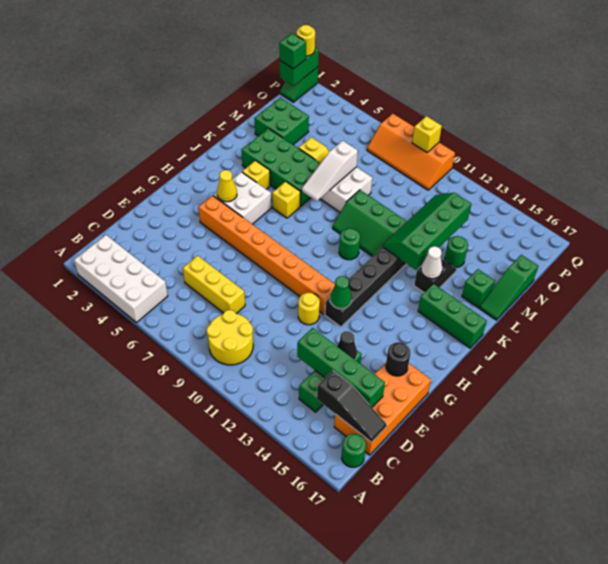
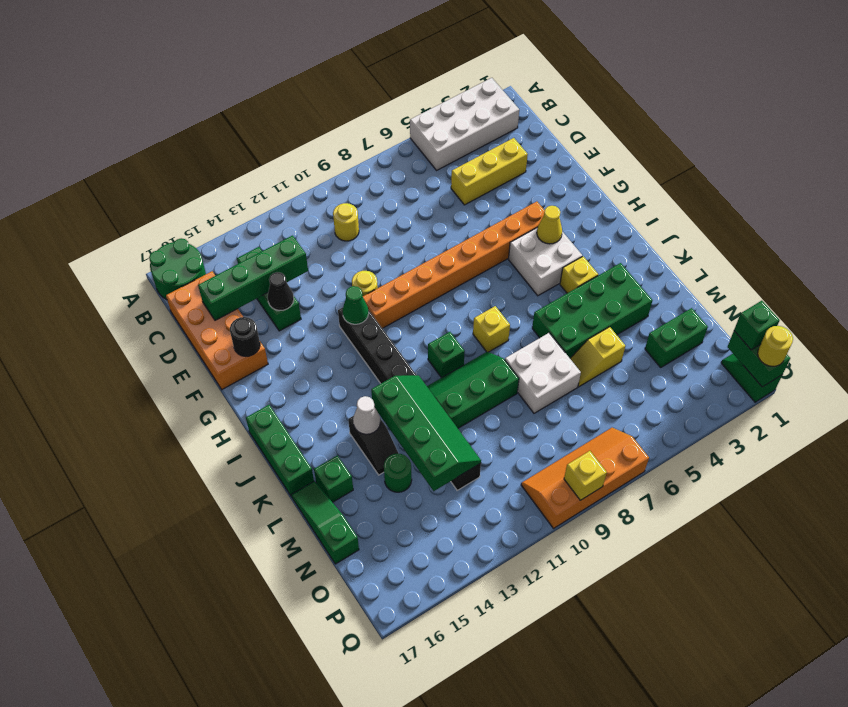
yellow round brick B9:C10 level 1 -> yellow round brick C10 level 1
green round brick B17 level 1 -> green round brick A16:B17 level 1
black slope C15:C17 level 2 top 15 -> none
yellow brick D6:D8 level 1 -> yellow brick D3:D5 level 1
yellow brick J6 level 1 -> yellow brick J8 level 1
green round brick J10 level 1 -> green brick J10 level 1
green brick J15:J17 level 1 -> green brick I17:K17 level 1
white slope K7:M7 level 2 top M -> none
green brick M2:N3 level 1 -> green brick N2:N3 level 1

